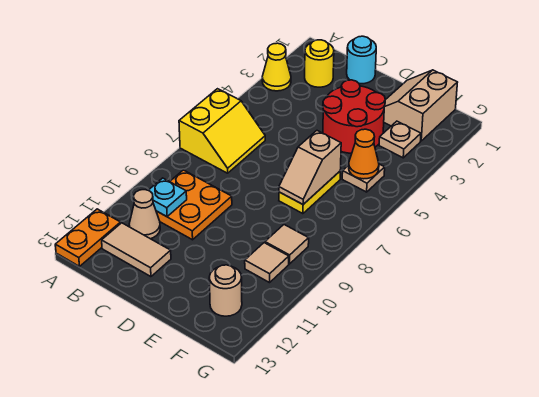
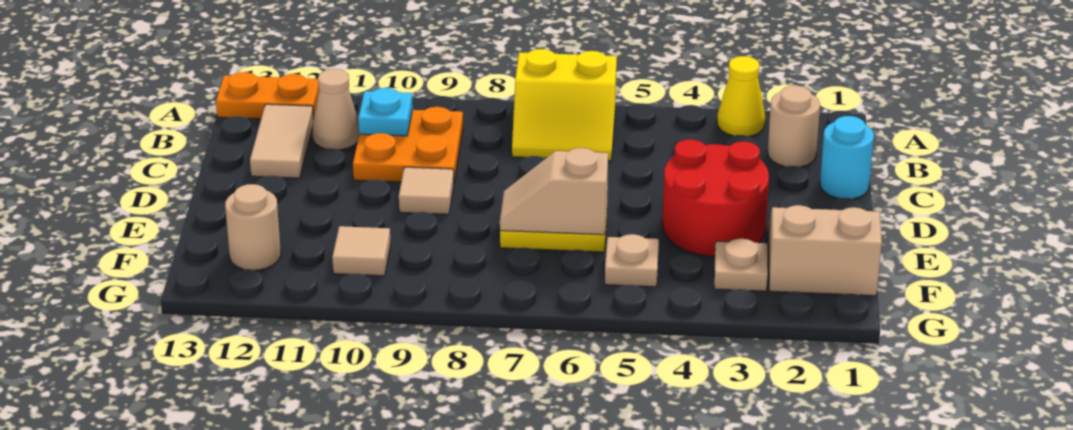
yellow round brick B2 level 1 -> tan round brick B2 level 1
orange cone F5 level 2 -> none
tan tile F9 level 1 -> tan tile D9 level 1

